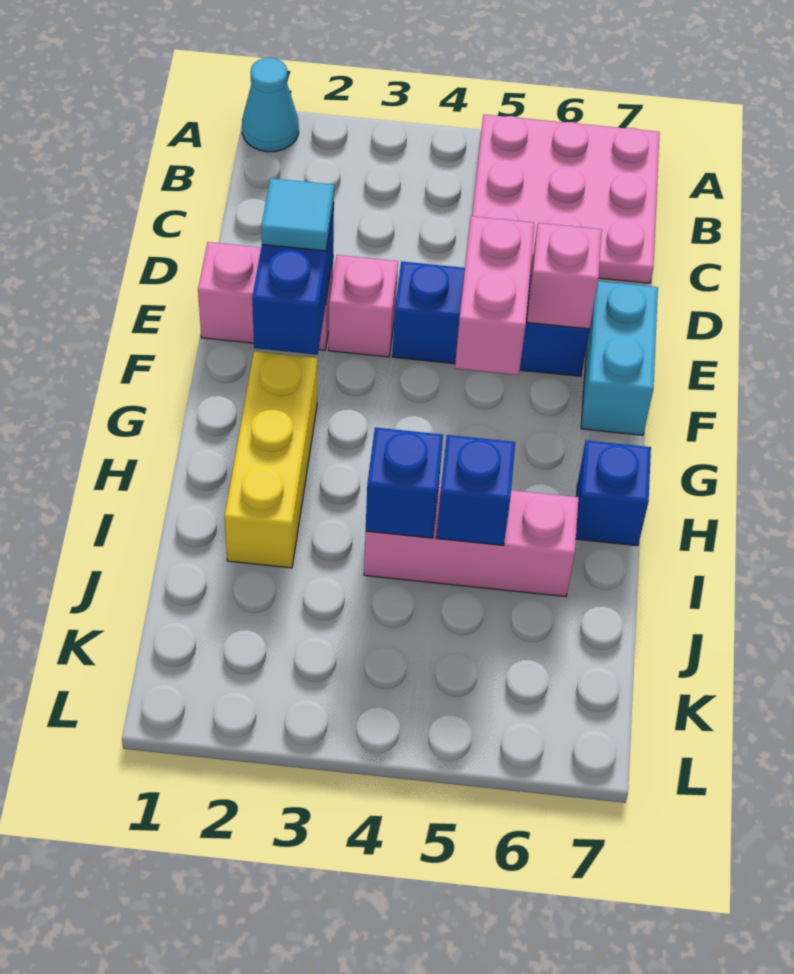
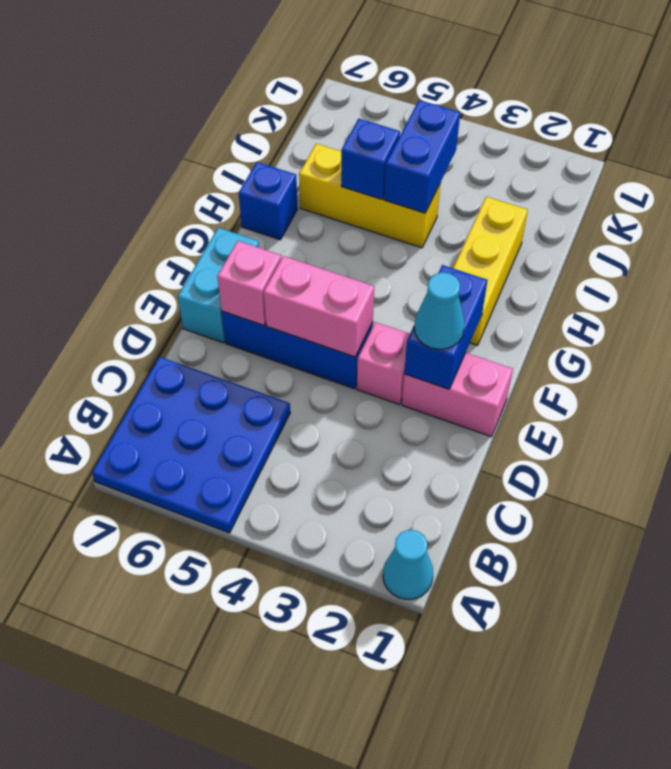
pink plate A5:C7 level 1 -> blue plate A5:C7 level 1
cyan tile E2 level 3 -> cyan cone E2 level 3
pink brick E5:F5 level 2 -> pink brick E4:E5 level 2
pink brick I4:I6 level 1 -> yellow brick I4:I6 level 1
blue brick I4 level 2 -> blue brick I4:J4 level 2

